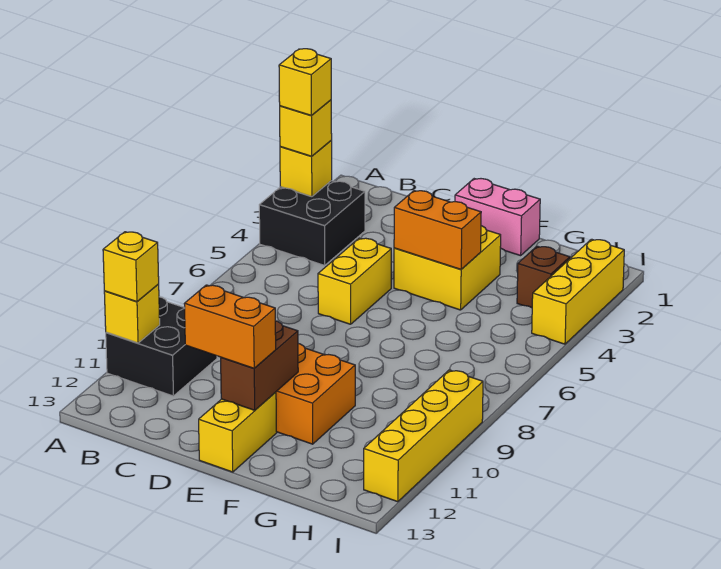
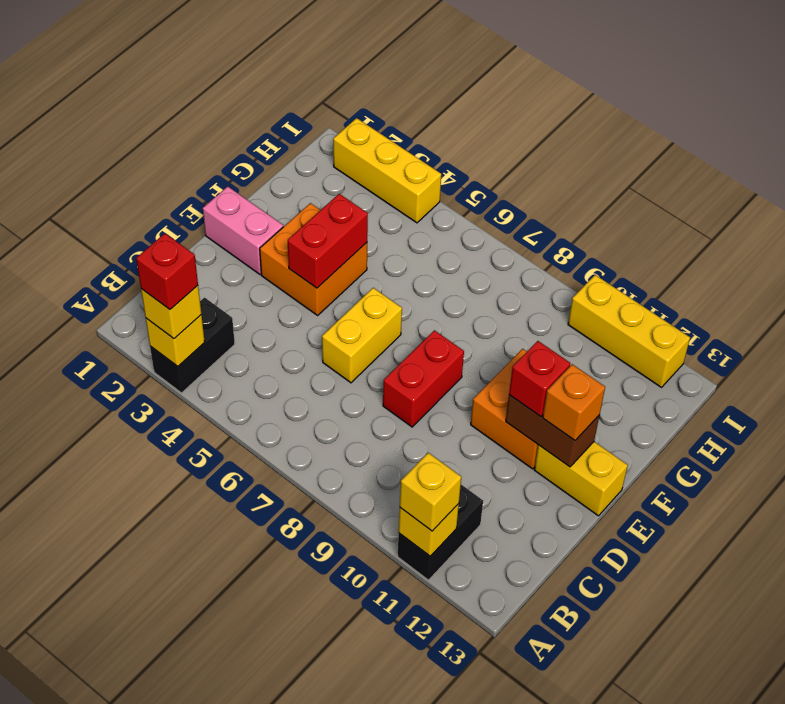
black brick A3:B4 level 1 -> black brick A3:B3 level 1
yellow brick A3 level 4 -> red brick A3 level 4
black brick A10:B11 level 1 -> black brick A11:B11 level 1
yellow brick D5:D6 level 1 -> yellow brick D6:E6 level 1
none -> red brick D8:E8 level 1
orange brick D12:E12 level 3 -> orange brick E12 level 3
pink brick E1:F1 level 1 -> pink brick E1:E2 level 1
yellow brick E3:F4 level 1 -> orange brick E3:F4 level 1
orange brick E4:F4 level 2 -> red brick E4:F4 level 2
none -> red brick E11 level 3
brown brick H3 level 1 -> none
yellow brick I9:I12 level 1 -> yellow brick I10:I12 level 1

